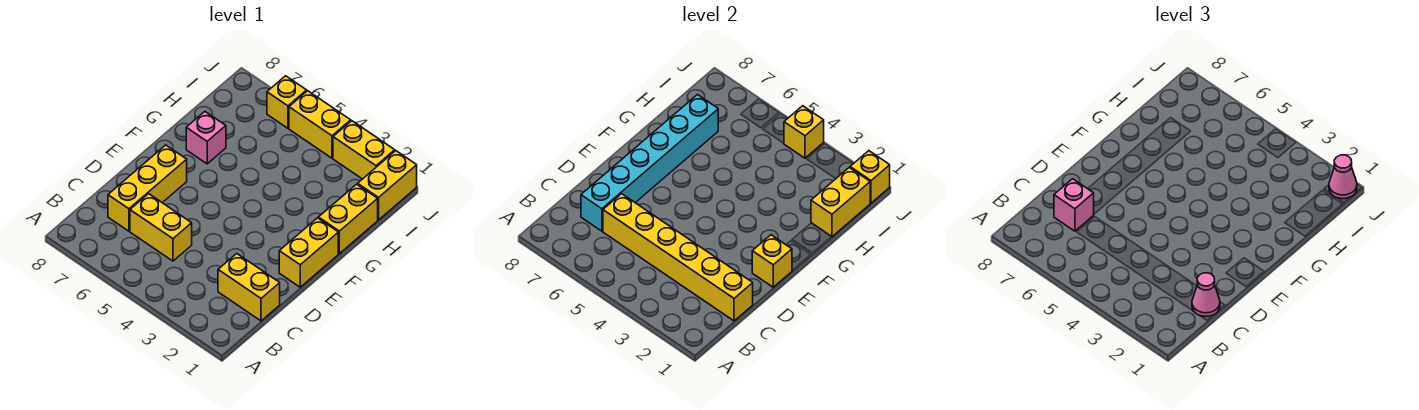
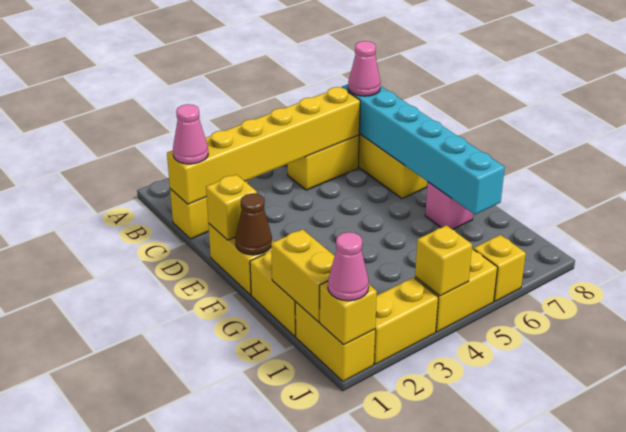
pink brick C7 level 3 -> pink cone C7 level 3
none -> brown cone F1 level 2

